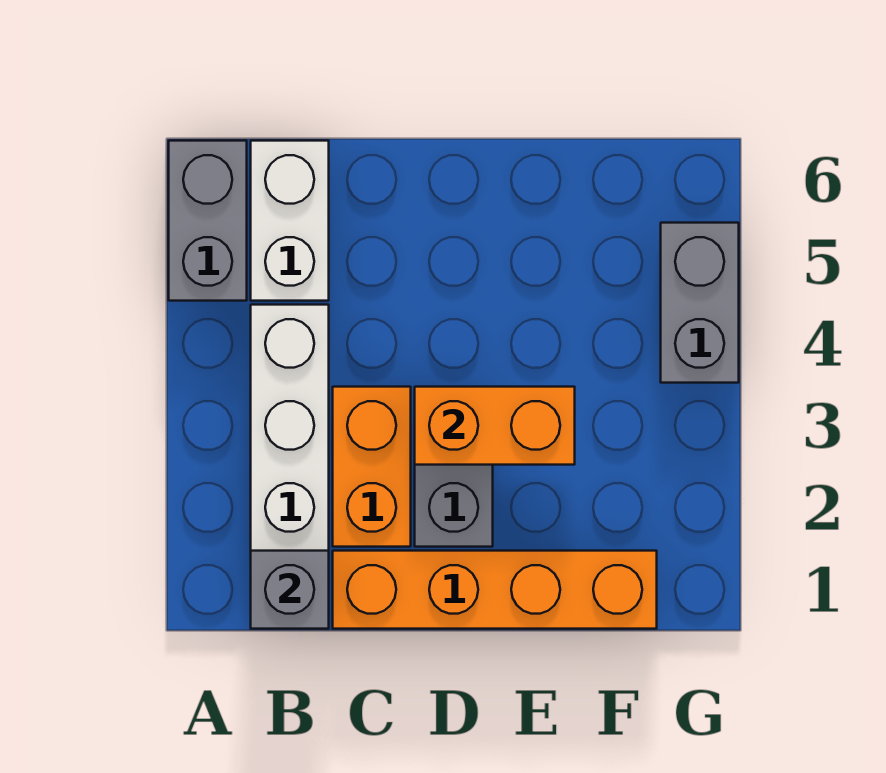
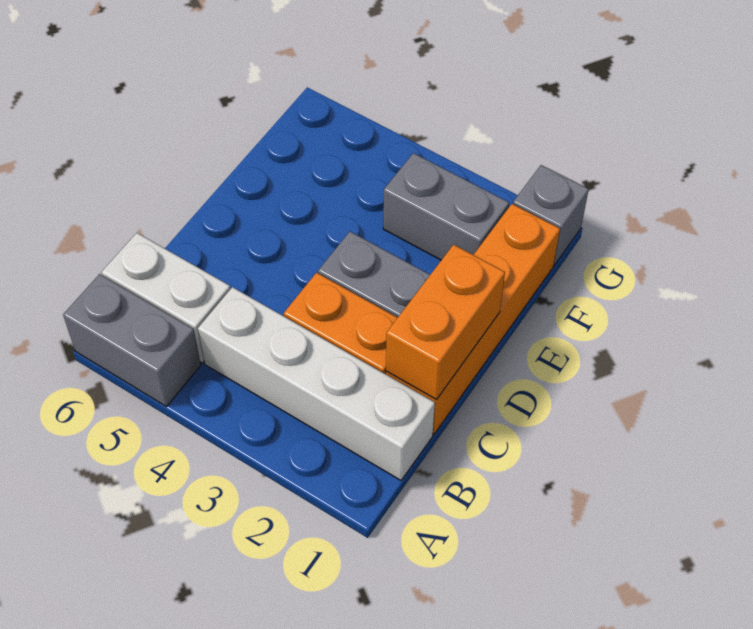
grey brick B1 level 2 -> grey brick G1 level 1
orange brick D3:E3 level 2 -> orange brick C1:D1 level 2
grey brick G4:G5 level 1 -> grey brick F2:F3 level 1

